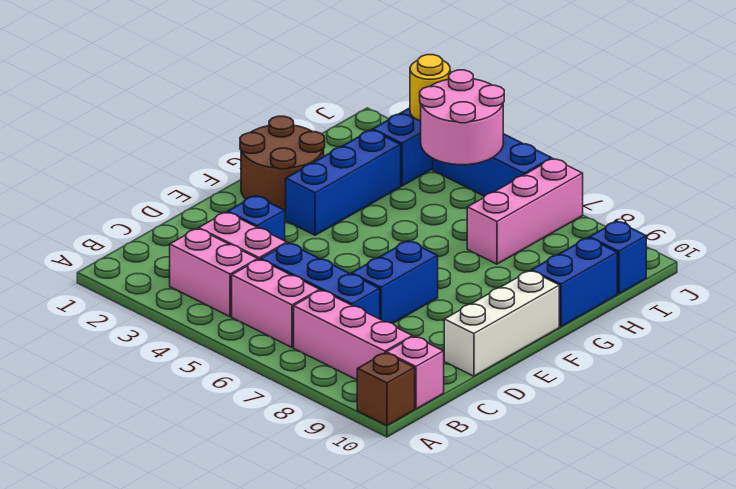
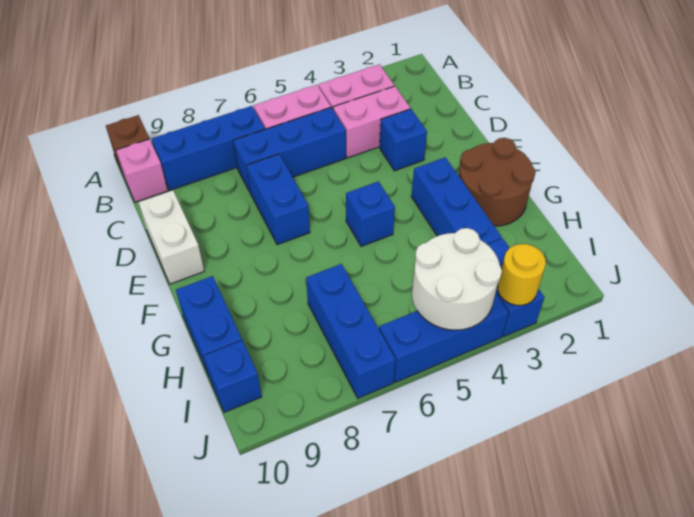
pink brick B7:B9 level 1 -> blue brick B7:B9 level 1
white brick D10:F10 level 1 -> white brick D10:E10 level 1
none -> blue brick F5 level 1
pink brick H7:J7 level 1 -> blue brick H7:J7 level 1
pink round brick I4:J5 level 2 -> white round brick I4:J5 level 2

